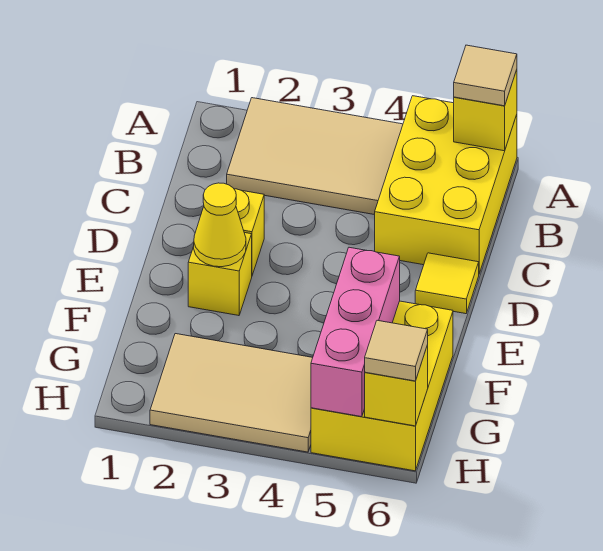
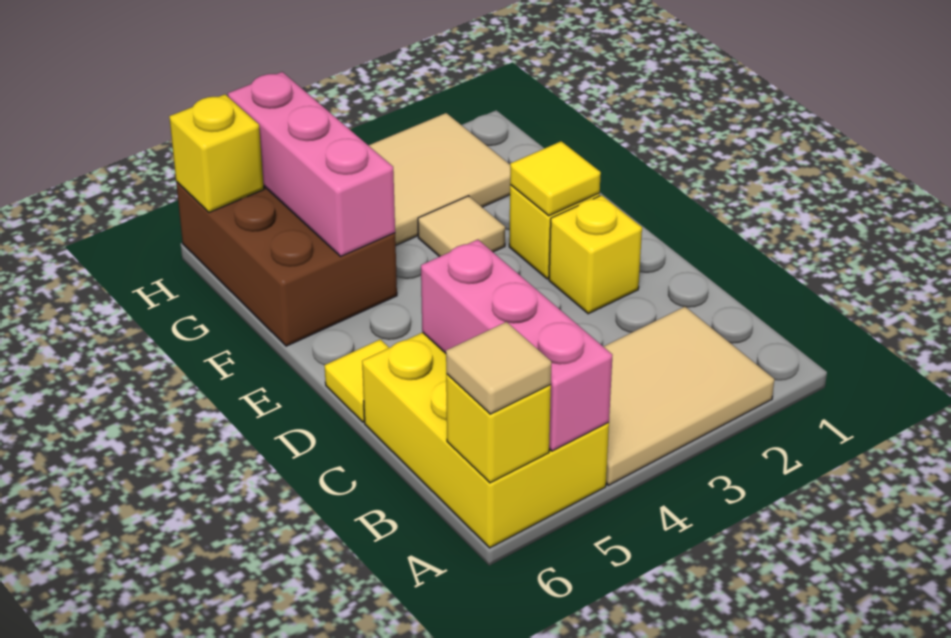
none -> pink brick A5:C5 level 2
yellow cone E2 level 2 -> yellow tile E2 level 2
yellow brick F5:H6 level 1 -> brown brick F5:H6 level 1
tan tile H6 level 3 -> tan tile F3 level 1

